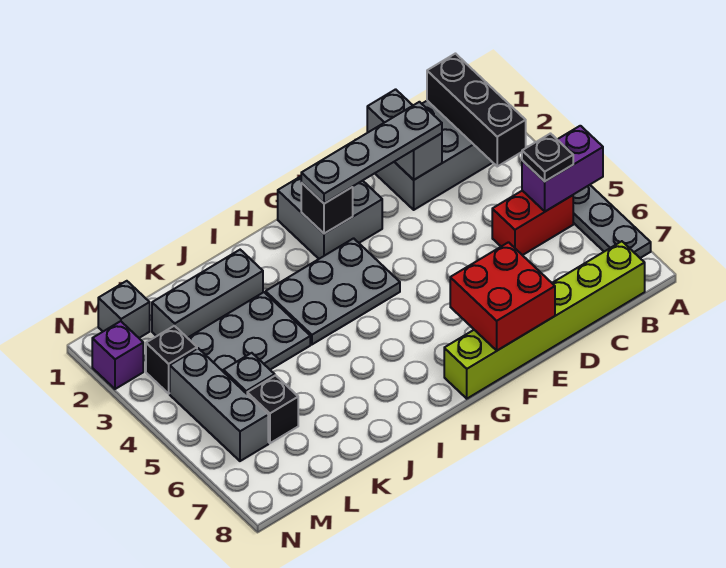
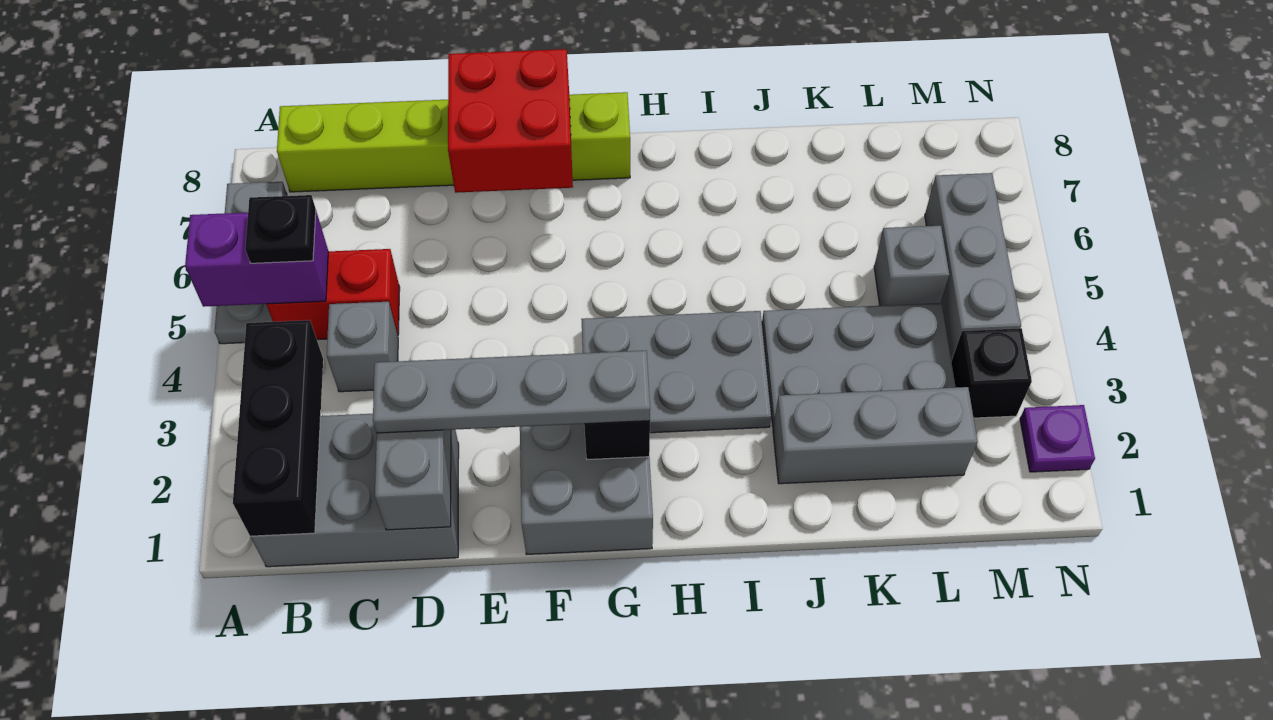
black brick L6 level 1 -> none
grey brick M1 level 1 -> grey brick C4 level 1
purple brick N2 level 1 -> purple plate N2 level 1

